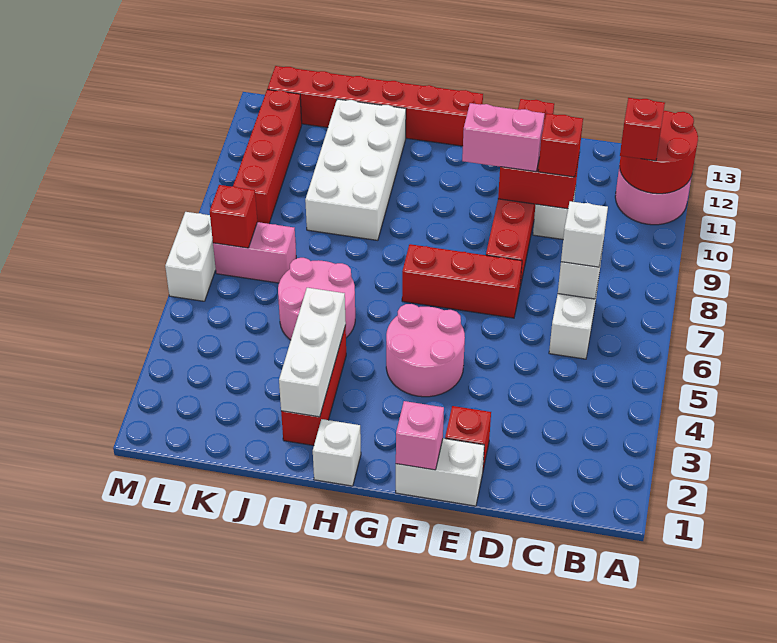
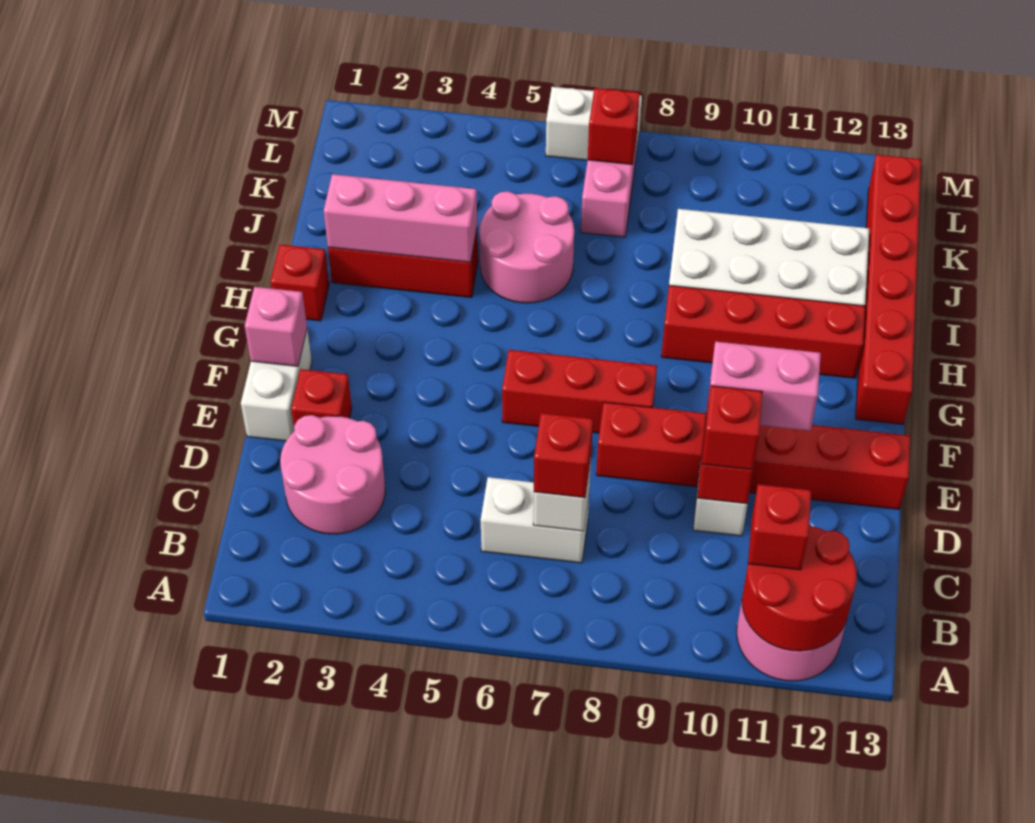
white brick C7 level 3 -> red brick C7 level 3
red brick E7:G7 level 1 -> red brick F6:F8 level 1
pink brick E10:F10 level 3 -> pink brick E10:E11 level 3
pink round brick F4:G5 level 1 -> pink round brick C2:D3 level 1
white brick H1 level 1 -> red brick H1 level 1
white brick I2:I4 level 2 -> pink brick I2:I4 level 2
red brick L9:L12 level 1 -> red brick H9:H12 level 1

